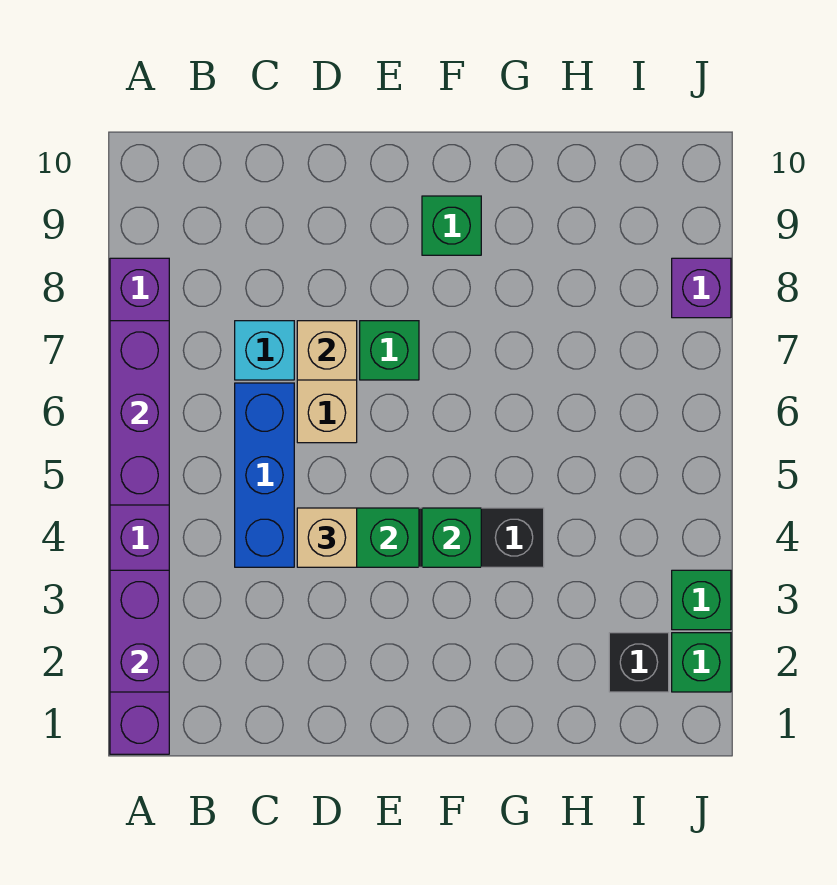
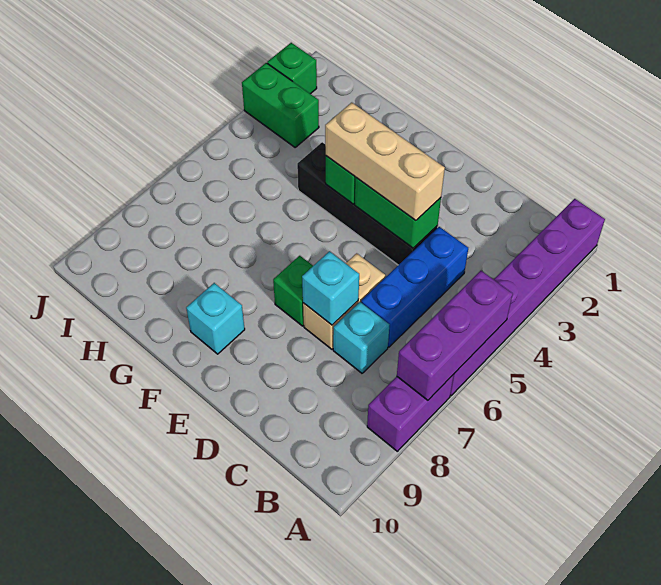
purple brick A2:A3 level 2 -> none
tan brick D4 level 3 -> tan brick D4:F4 level 3
tan brick D7 level 2 -> cyan brick D7 level 2
green brick F9 level 1 -> cyan brick F9 level 1
black brick I2 level 1 -> none
green brick J3 level 1 -> green brick I3:J3 level 1
purple brick J8 level 1 -> none

